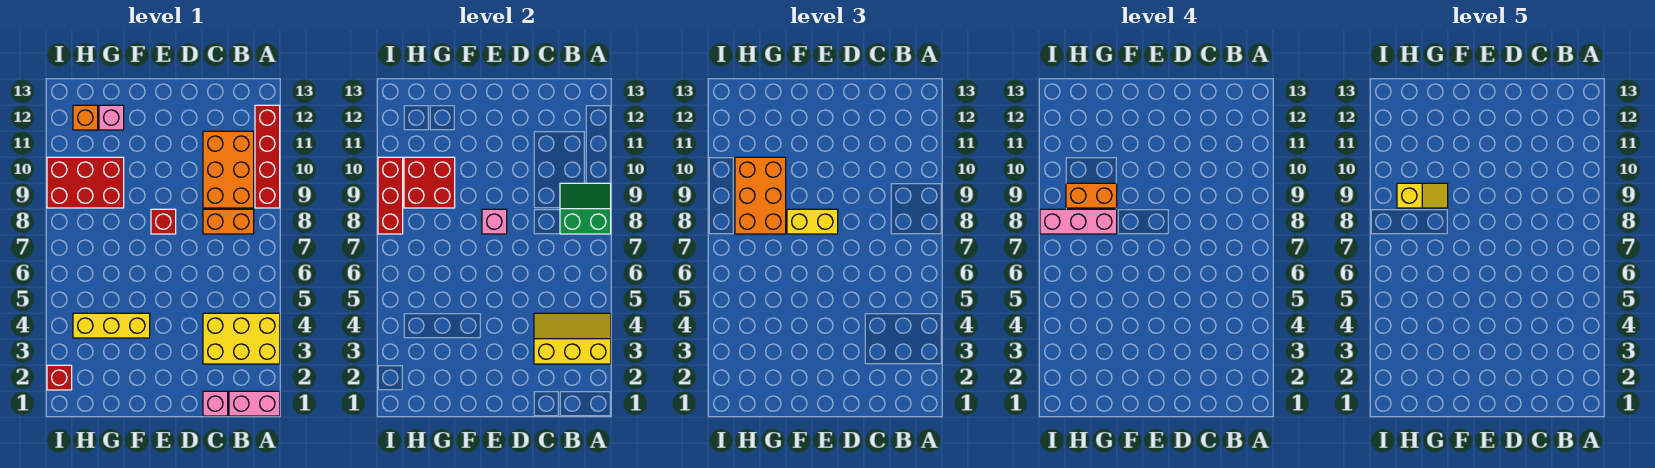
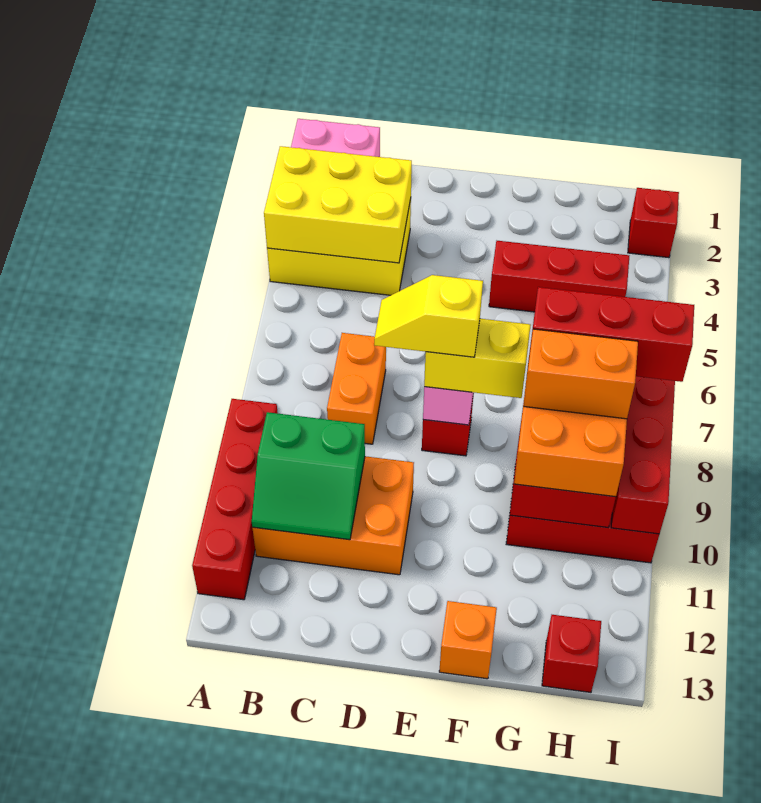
yellow slope A3:C4 level 2 top 3 -> yellow brick A3:C4 level 2
green slope A8:B9 level 2 top 8 -> green slope B10:C11 level 2 top 10
orange brick B8:C8 level 1 -> orange brick C7:C8 level 1
orange brick B9:C11 level 1 -> orange brick B10:D11 level 1
pink brick C1 level 1 -> none
yellow brick F4:H4 level 1 -> red brick F4:H4 level 1
pink brick G8:I8 level 4 -> red brick G8:I8 level 4
yellow slope G9:H9 level 5 top H -> yellow slope D8:E8 level 4 top E
pink brick G12 level 1 -> none
orange brick H12 level 1 -> orange brick F13 level 1
none -> red brick H13 level 1

